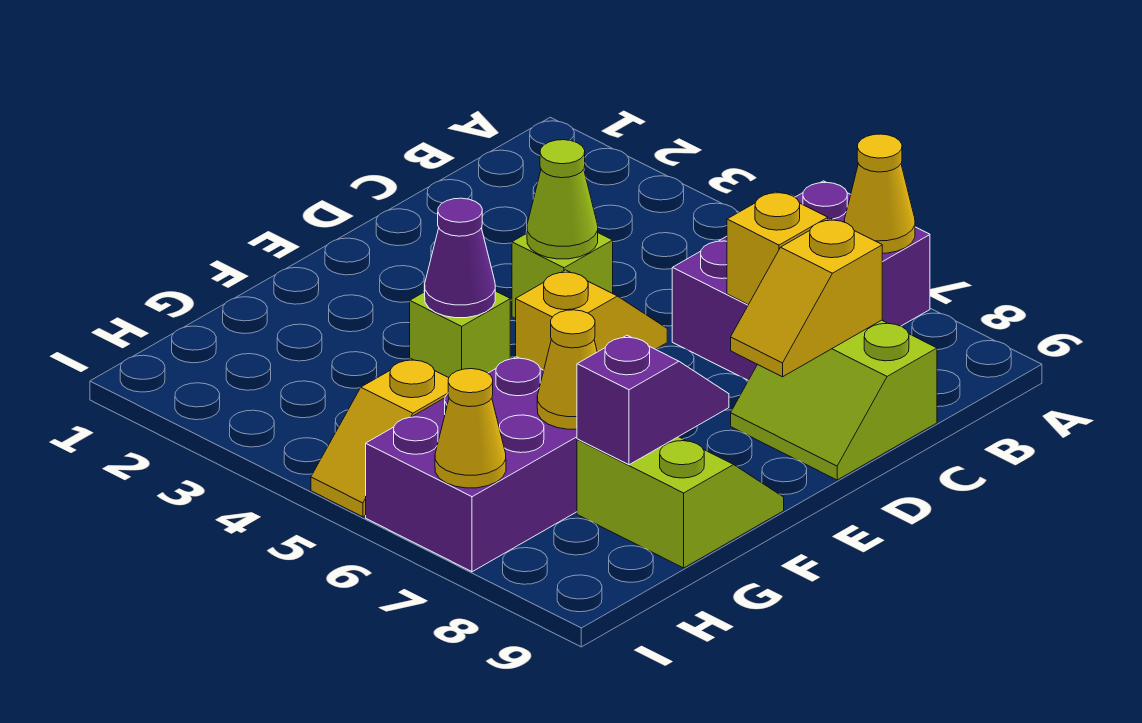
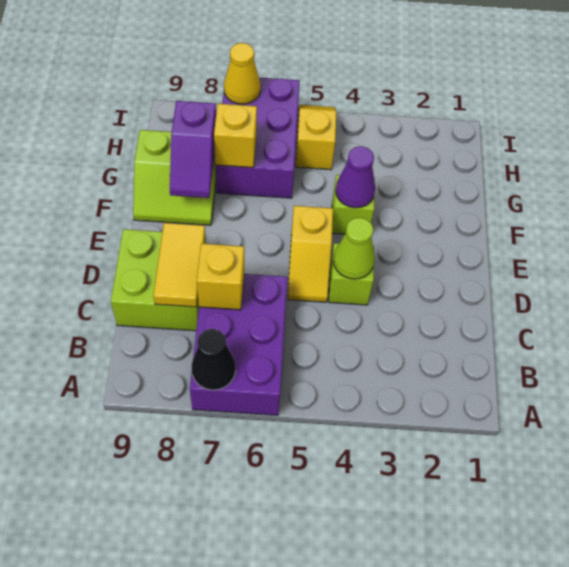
yellow cone A7 level 2 -> black cone A7 level 2
lime slope C8:D9 level 1 top C -> lime brick C8:D9 level 1
yellow slope C8:D8 level 2 top C -> yellow tile C8:D8 level 2
yellow cone G7 level 2 -> yellow brick G7 level 2

